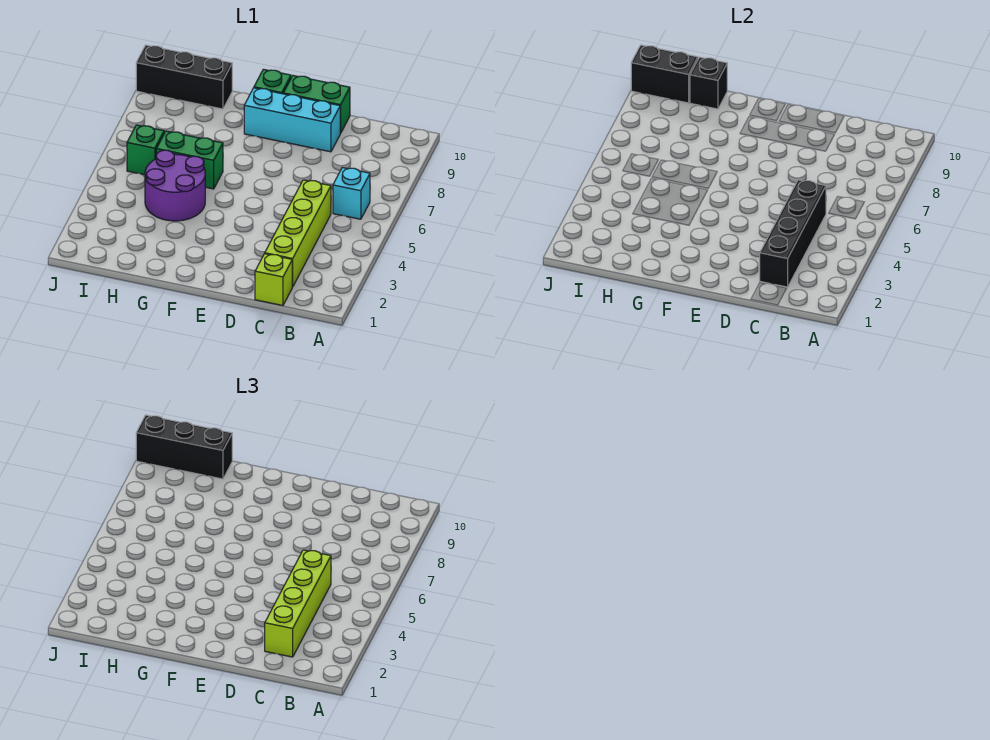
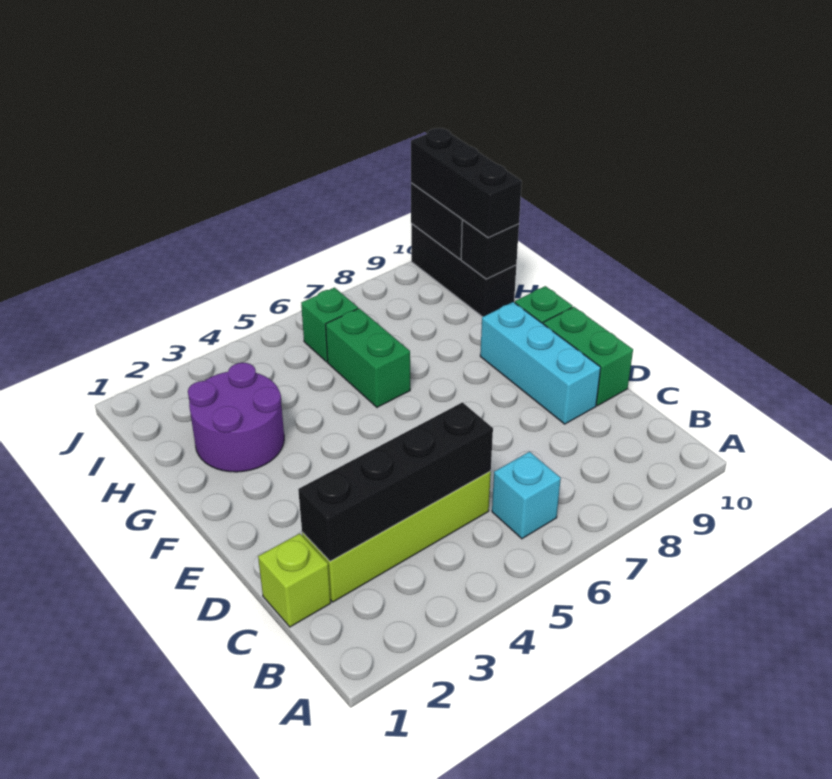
lime brick C2:C5 level 3 -> none
purple round brick G4:H5 level 1 -> purple round brick G2:H3 level 1

